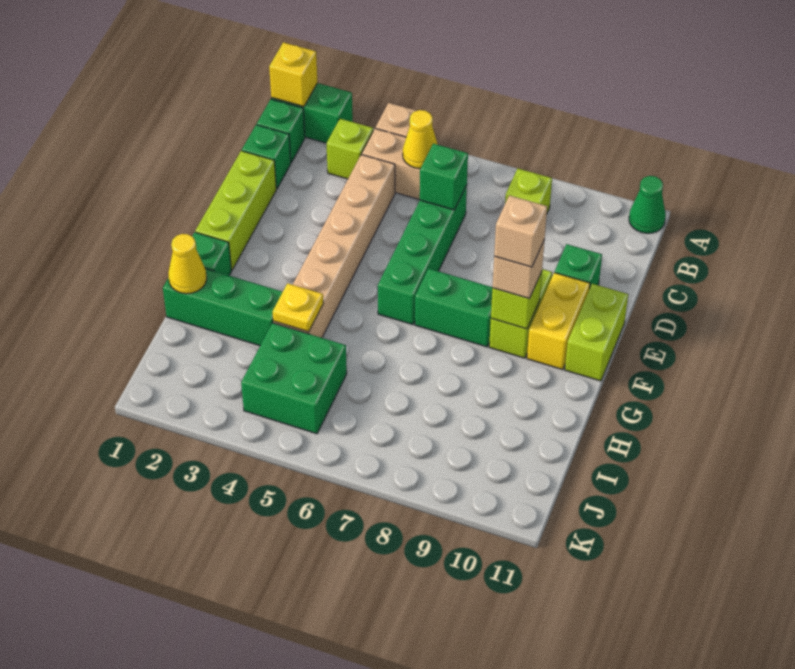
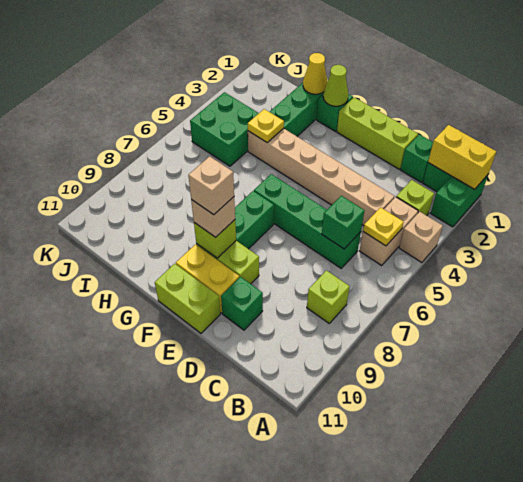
yellow brick A1 level 2 -> yellow brick A1:B1 level 2
green cone A11 level 1 -> none
yellow cone B5 level 2 -> yellow plate B5 level 2
none -> lime cone G1 level 2

